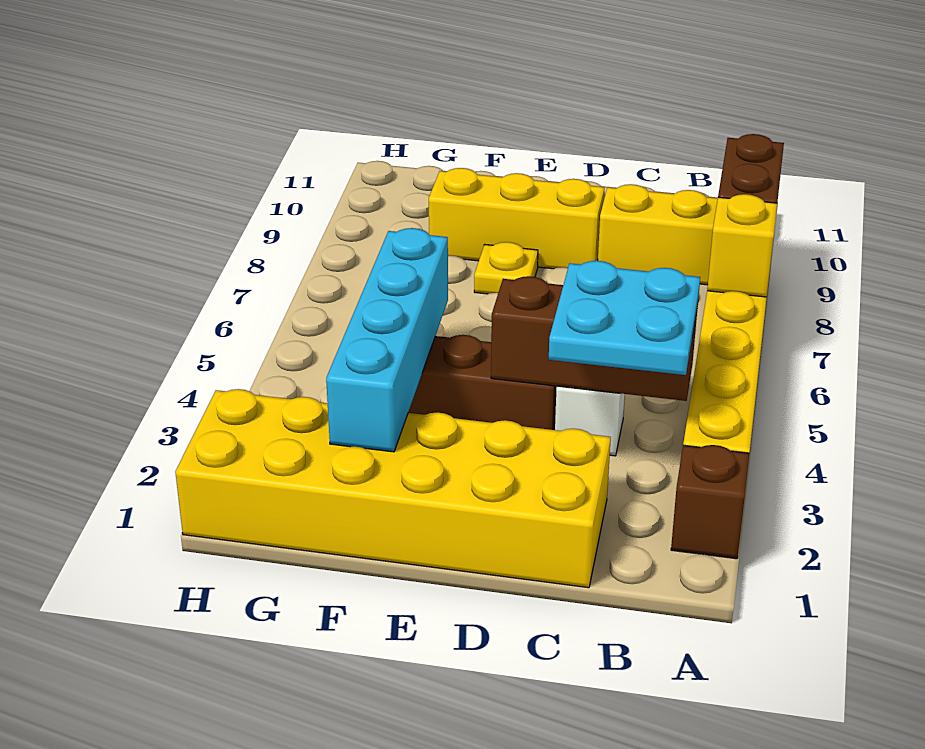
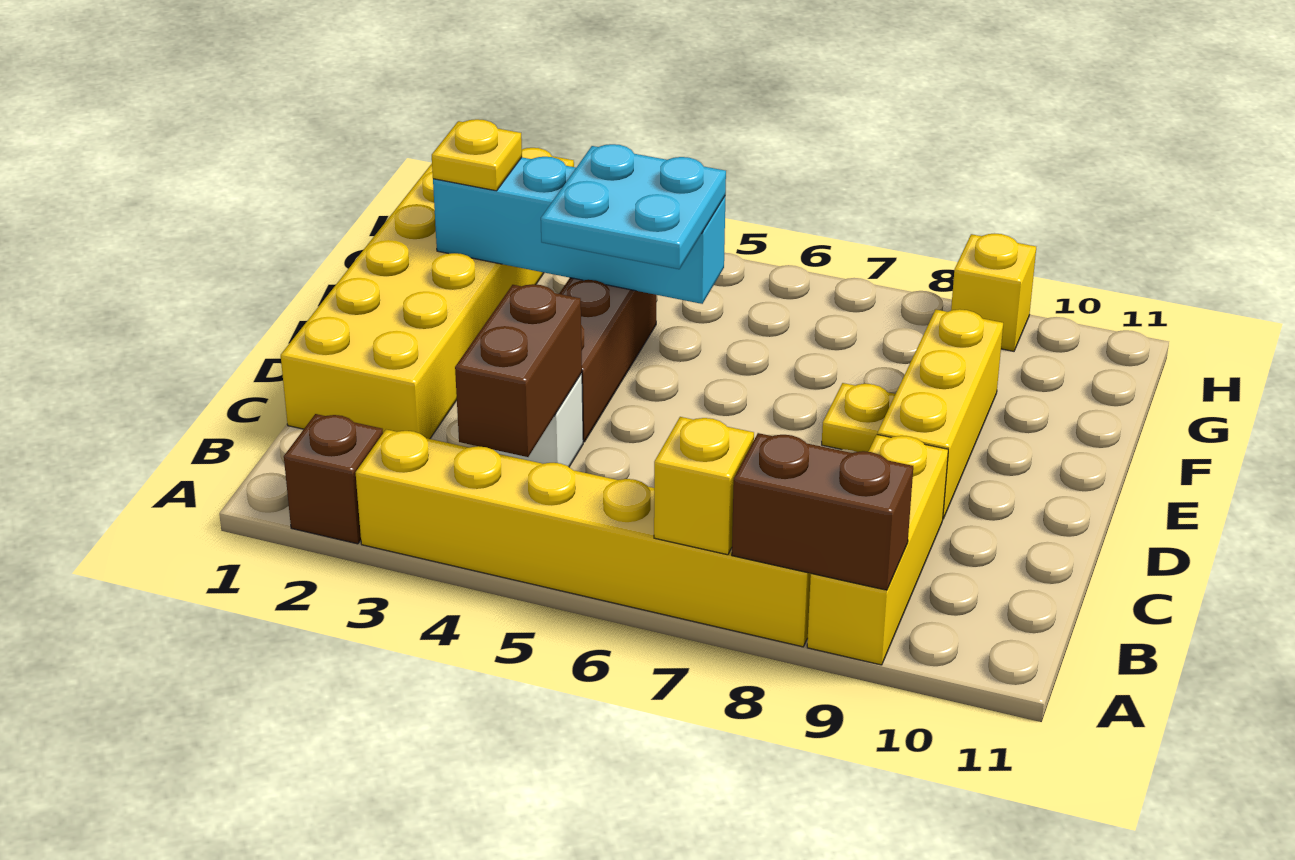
cyan plate B3:C4 level 3 -> cyan plate E4:F5 level 3
brown brick B4:D4 level 2 -> brown brick B4:C4 level 2
none -> yellow plate F2 level 3
none -> yellow brick H9 level 1

